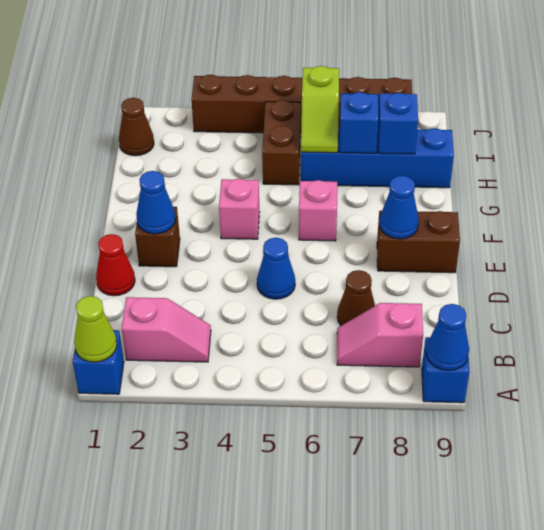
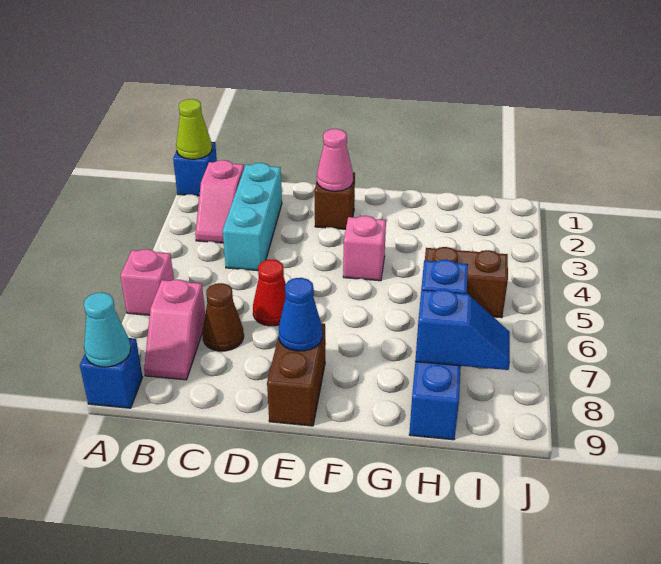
blue cone A9 level 2 -> cyan cone A9 level 2
pink slope B7:B8 level 1 top 8 -> pink slope B7:B8 level 1 top 7
none -> cyan brick C2:C4 level 1
red cone D1 level 1 -> red cone D6 level 1
blue cone D5 level 1 -> none
blue cone E2 level 2 -> pink cone E2 level 2
pink brick F6 level 1 -> pink brick A6 level 1
lime slope H6:I6 level 2 top I -> none
brown cone I1 level 1 -> none
brown brick J3:J8 level 1 -> none

